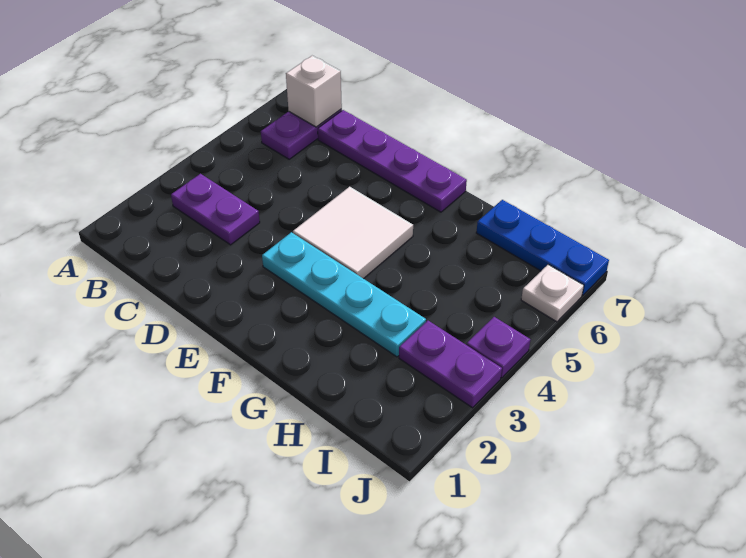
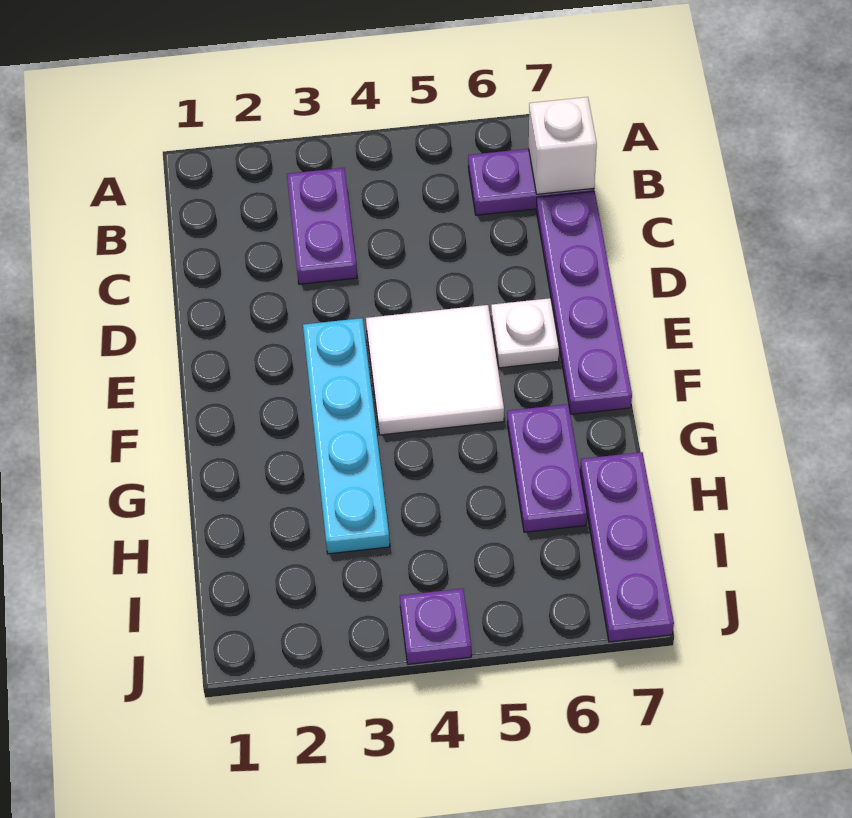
blue plate H7:J7 level 1 -> purple plate H7:J7 level 1
purple plate I3:J3 level 1 -> purple plate G6:H6 level 1
white plate J6 level 1 -> white plate E6 level 1

